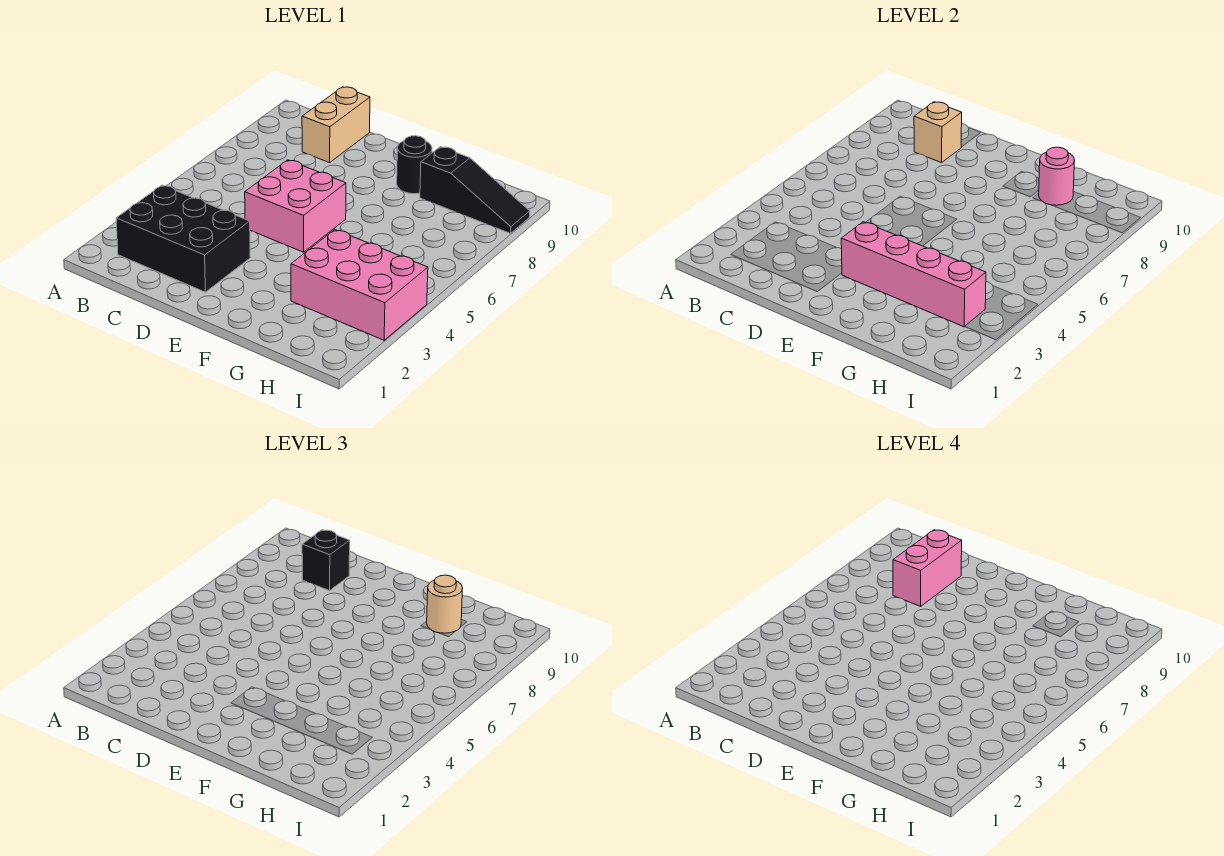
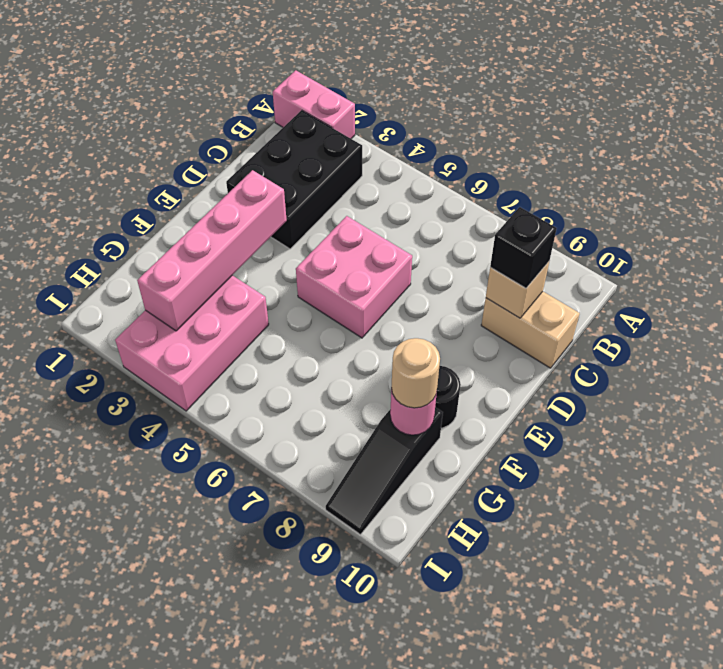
pink brick C8:C9 level 4 -> pink brick A1:A2 level 1

